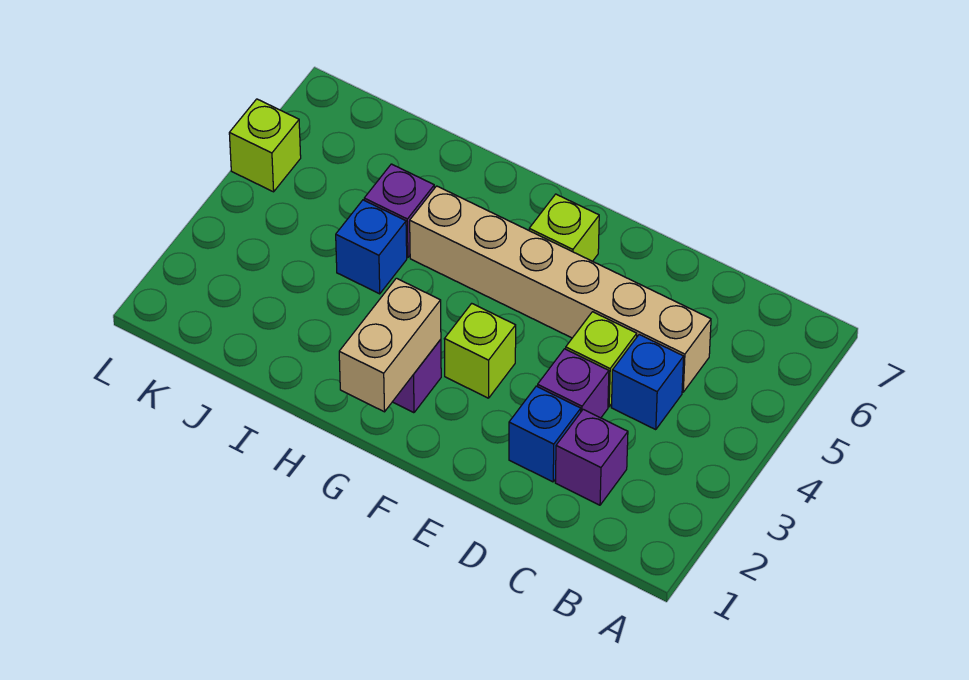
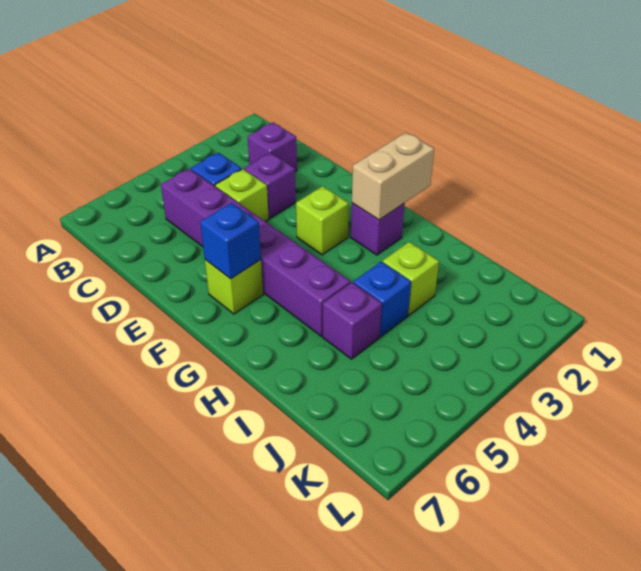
tan brick C5:H5 level 1 -> purple brick C5:H5 level 1
blue brick D2 level 1 -> blue brick F6 level 2
lime brick L5 level 1 -> lime brick I3 level 1

